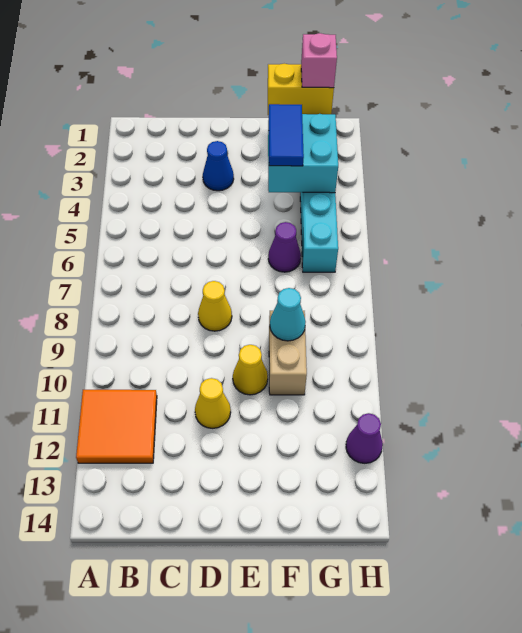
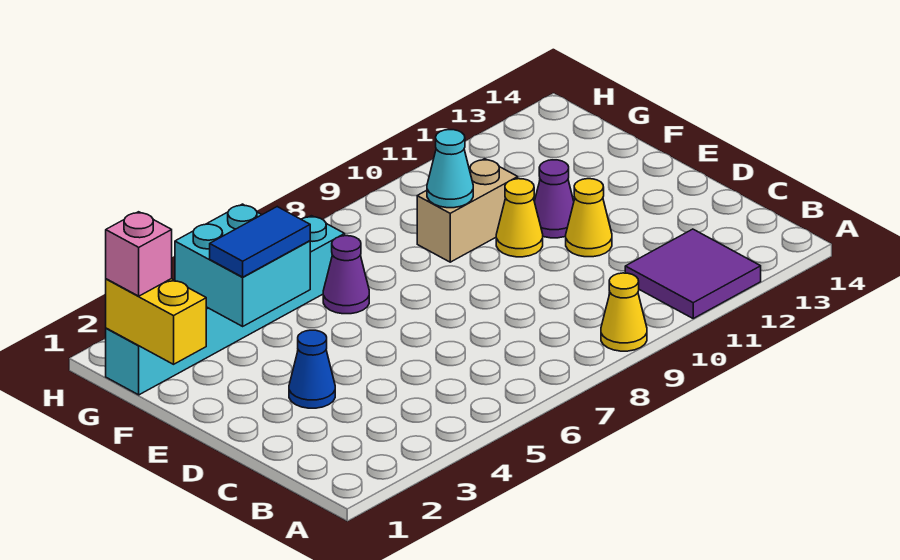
orange tile A11:B12 level 1 -> purple tile A11:B12 level 1
yellow cone D8 level 1 -> yellow cone A9 level 1
purple cone H12 level 1 -> purple cone E11 level 1

